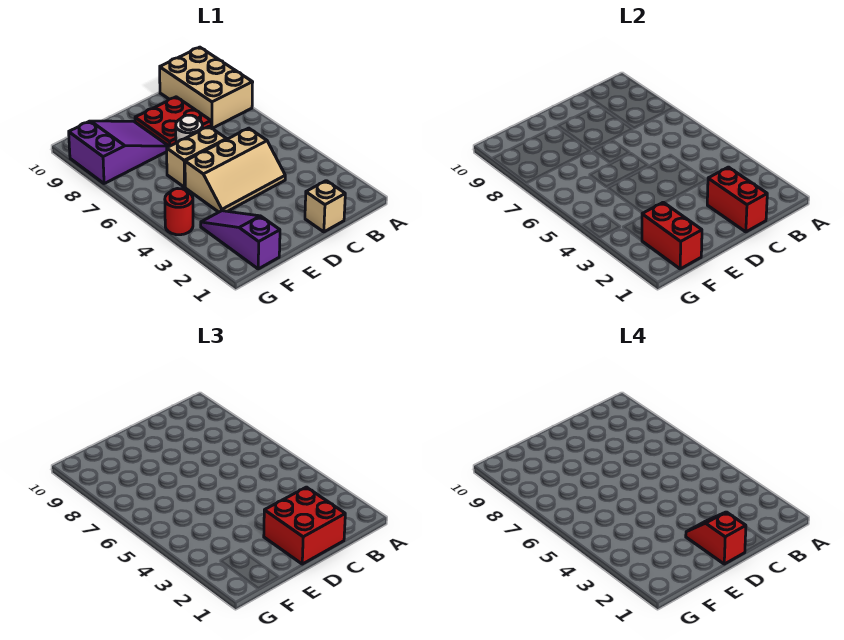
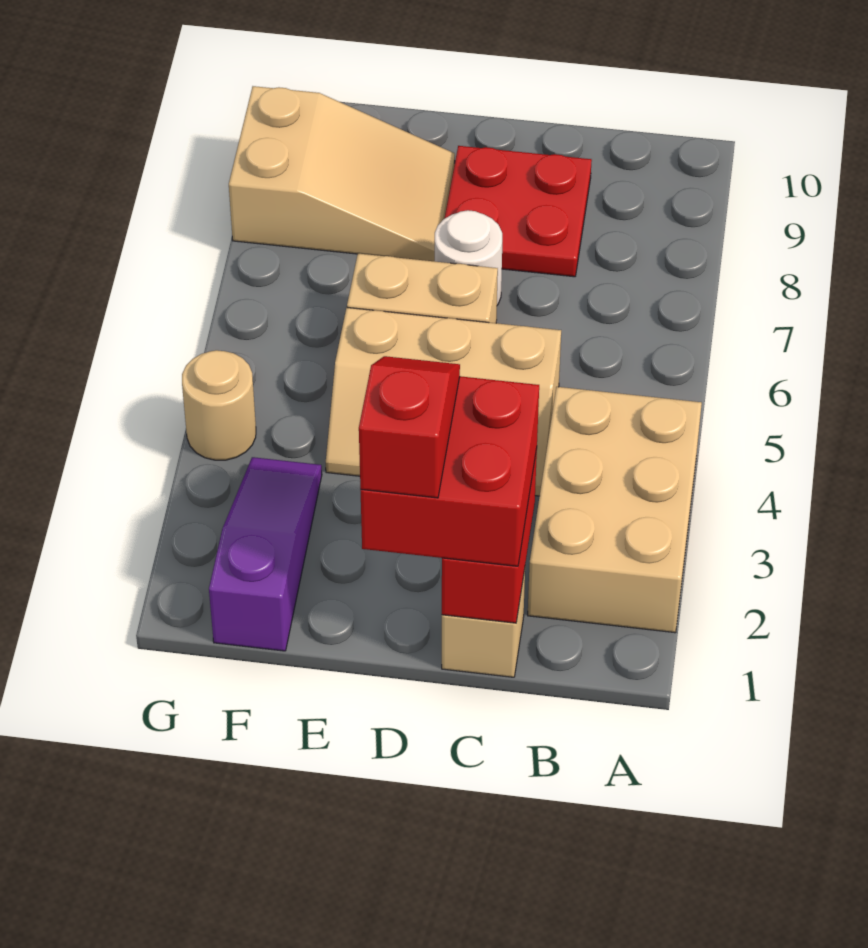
tan brick A8:B10 level 1 -> tan brick A2:B4 level 1
purple slope E8:G9 level 1 top G -> tan slope E8:G9 level 1 top G
red brick F1:F2 level 2 -> none
red round brick G4 level 1 -> tan round brick G4 level 1

